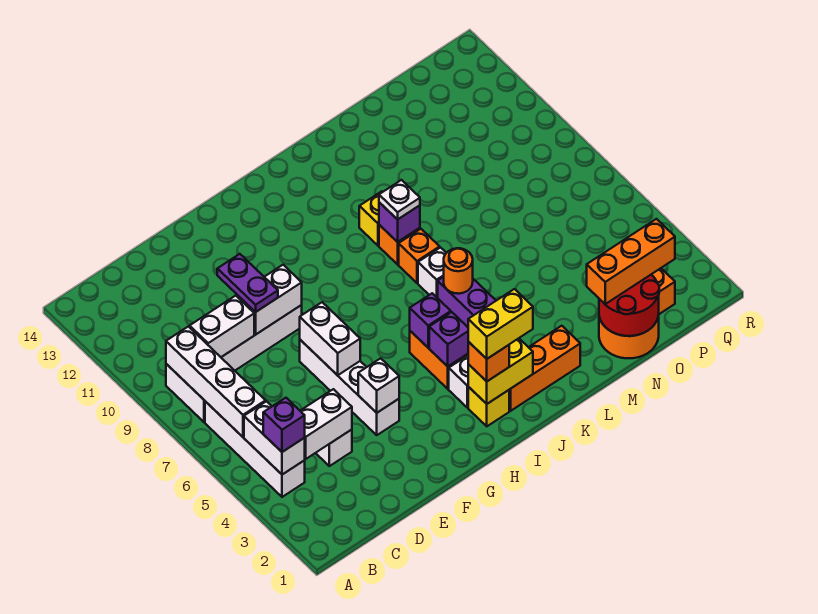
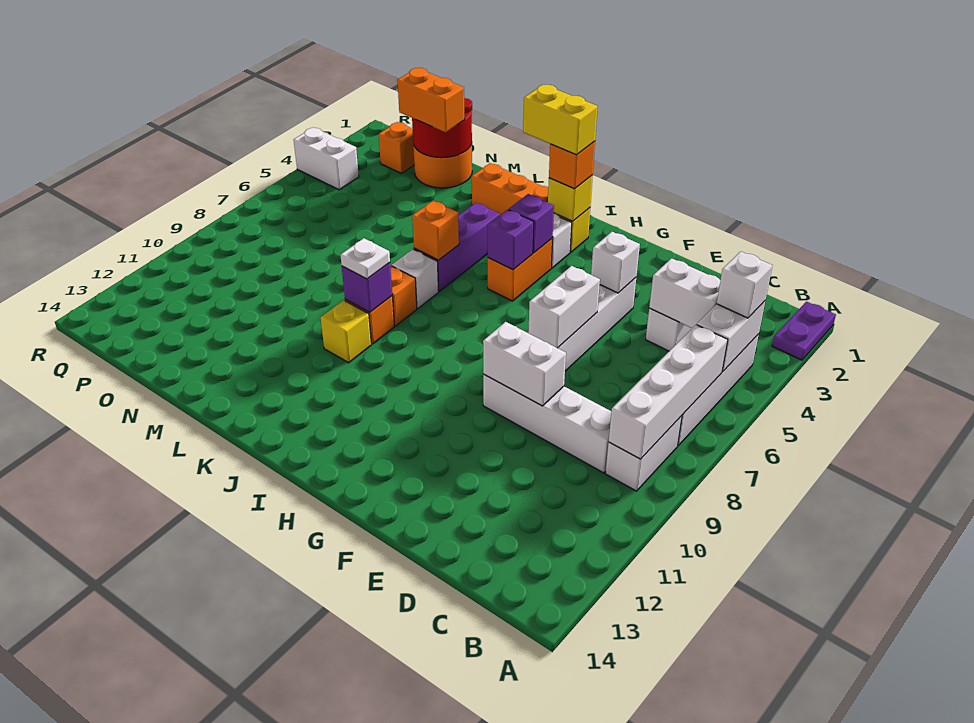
purple brick B4 level 3 -> white brick B4 level 3
white brick C9:D9 level 2 -> white brick Q4:R4 level 1
purple plate E9:E10 level 3 -> purple plate A1:A2 level 1
yellow brick I2:J2 level 2 -> yellow brick I2 level 2
orange round brick K6 level 2 -> orange brick K6 level 2
orange brick N2:P2 level 3 -> orange brick N2:O2 level 3

